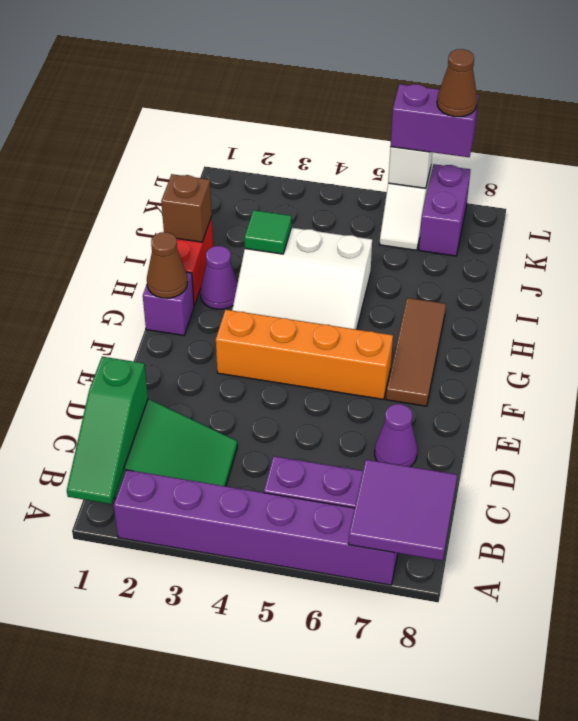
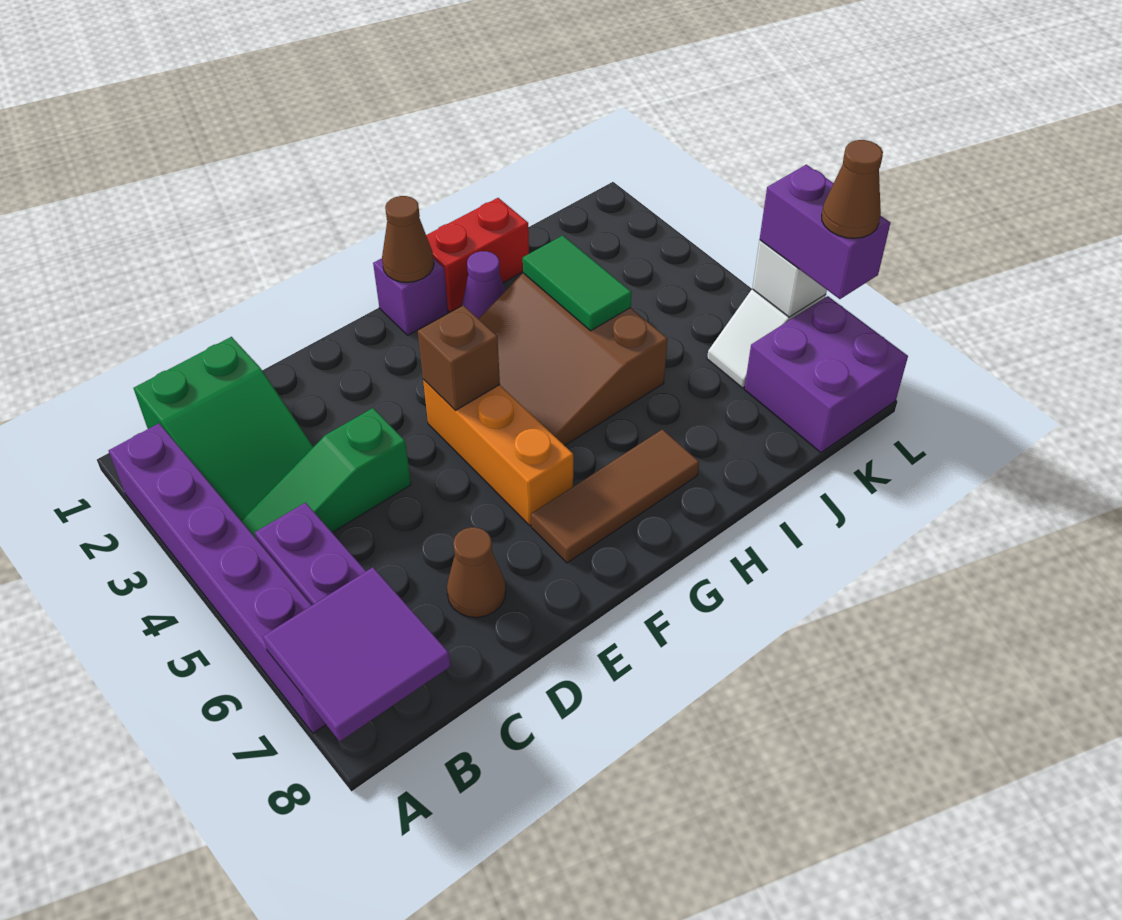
green slope A1:C1 level 2 top C -> green slope B4:D4 level 1 top D
purple cone D7 level 1 -> brown cone D7 level 1
orange brick F3:F6 level 1 -> orange brick F4:F6 level 1
white slope G3:I5 level 1 top I -> brown slope G3:I5 level 1 top I
brown brick I1 level 2 -> brown brick F4 level 2
green tile I3 level 2 -> green tile I3:I4 level 2
purple brick K7:L7 level 1 -> purple brick K7:L8 level 1

